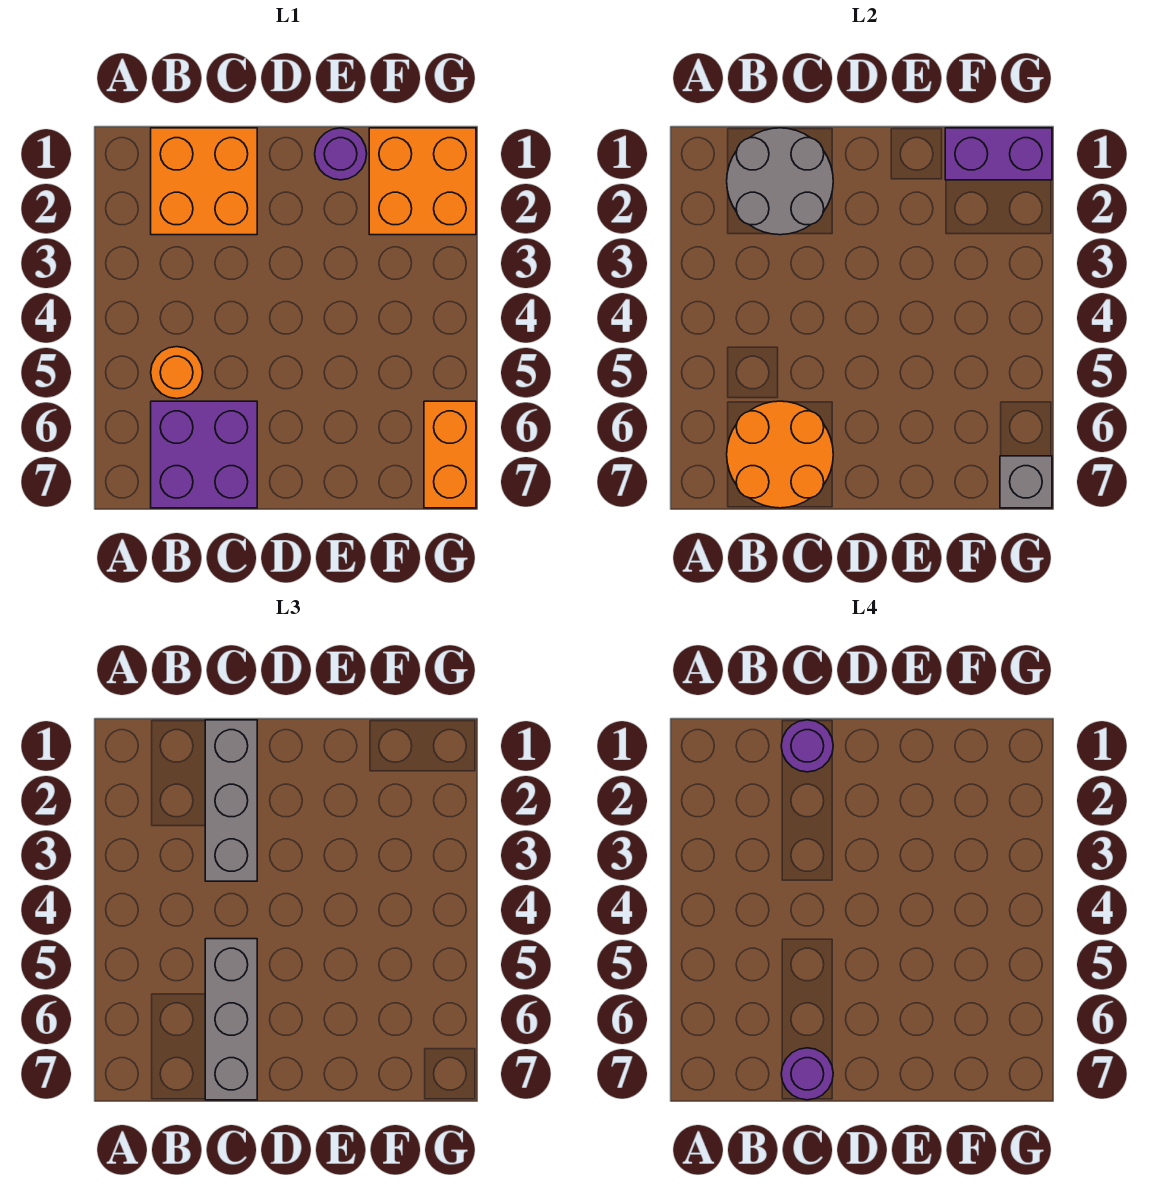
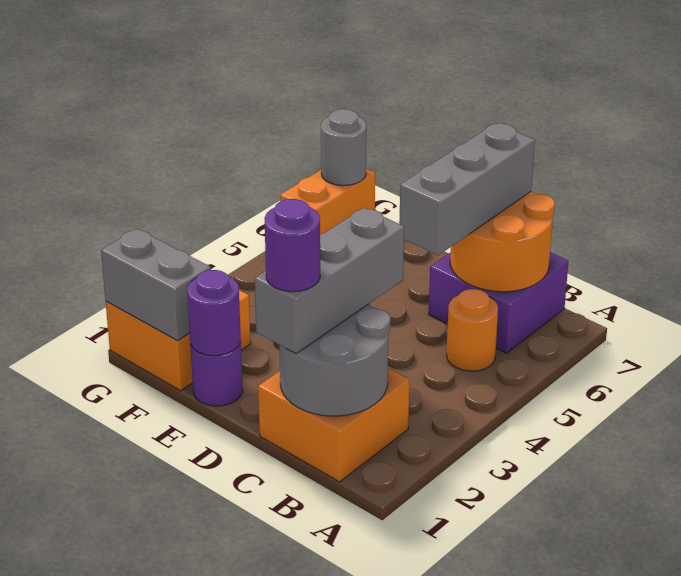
purple round brick C7 level 4 -> purple round brick E1 level 2
purple brick F1:G1 level 2 -> grey brick F1:G1 level 2
grey brick G7 level 2 -> grey round brick G7 level 2

